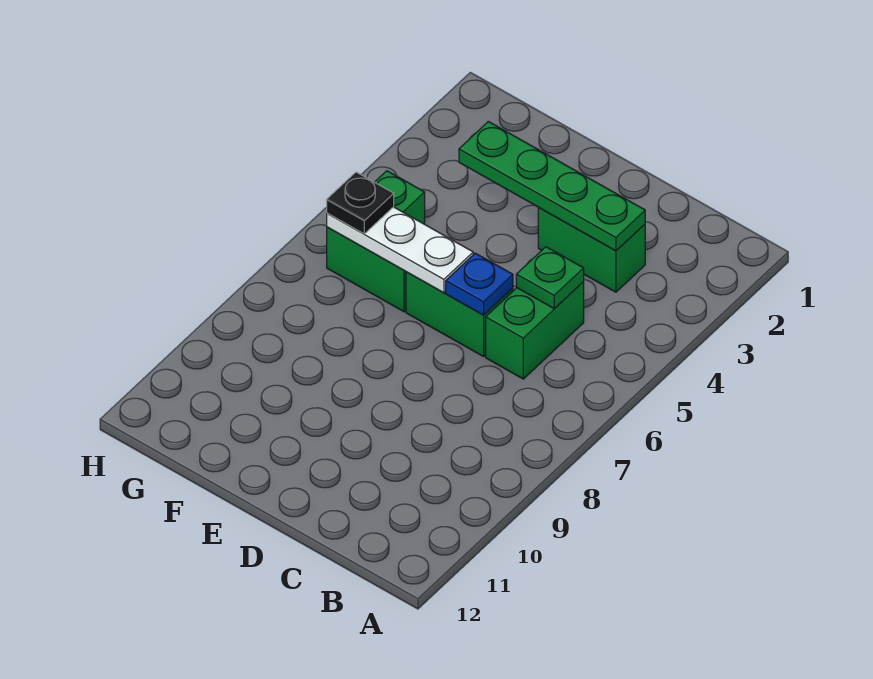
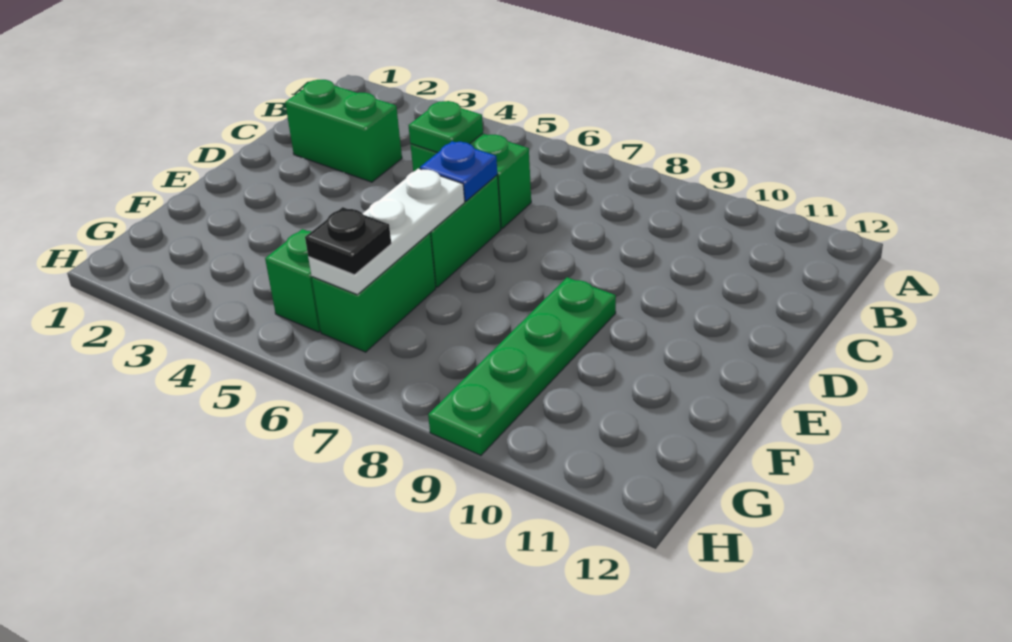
green brick C3:D3 level 1 -> green brick C2:C3 level 1
green plate C3:F3 level 2 -> green plate E9:H9 level 1

